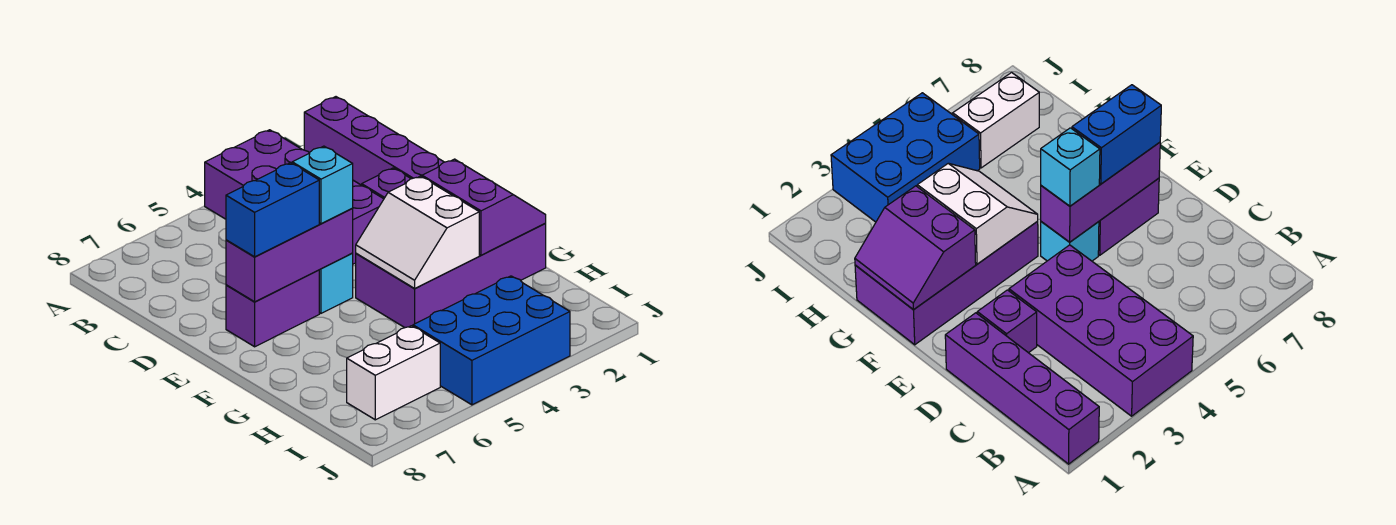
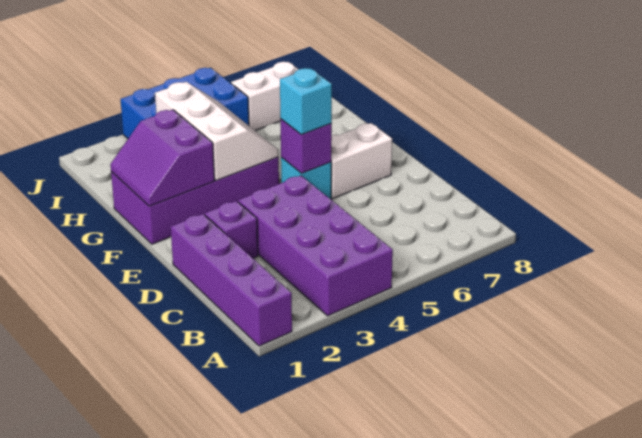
purple brick E5:E7 level 2 -> purple brick E5 level 2
purple brick E6:E7 level 1 -> white brick E6:E7 level 1
blue brick E6:E7 level 3 -> none
white slope F3:G4 level 2 top 3 -> white slope F3:H4 level 2 top 3

